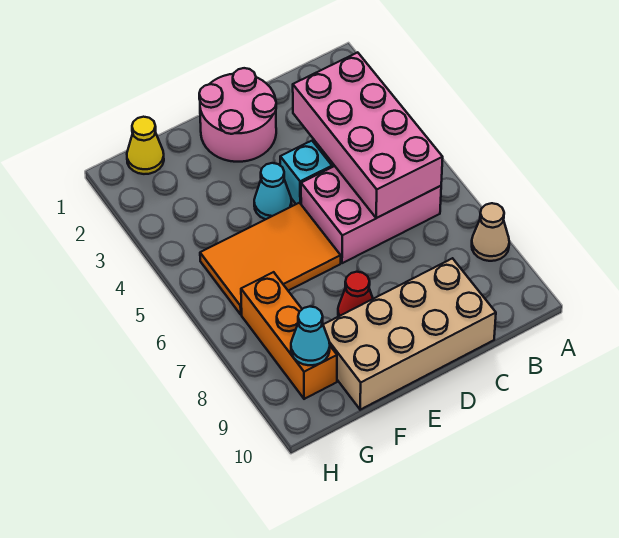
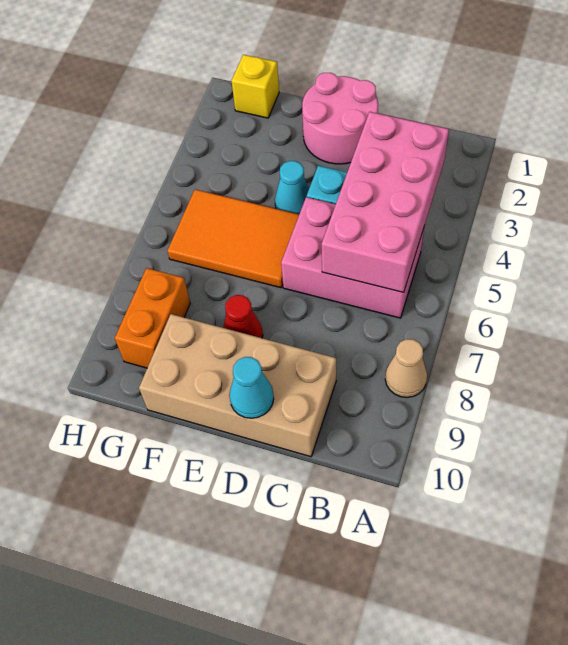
yellow cone G1 level 1 -> yellow brick G1 level 1
orange brick G7:G9 level 1 -> orange brick G8:G9 level 1
cyan cone G9 level 2 -> cyan cone D10 level 2

